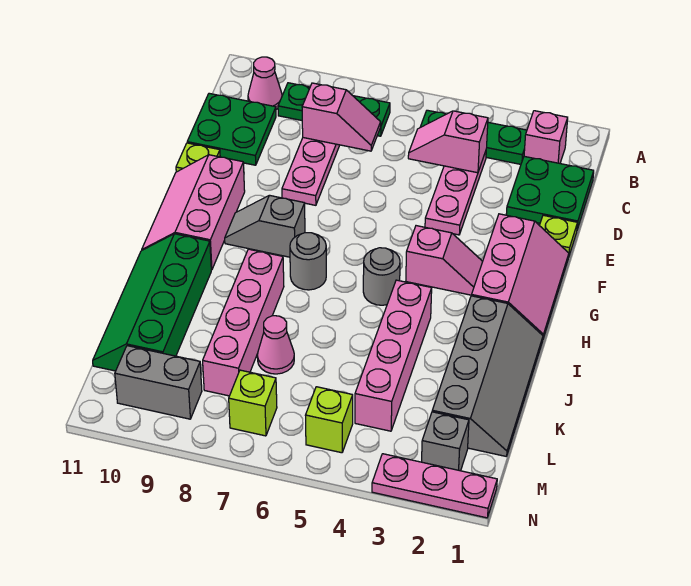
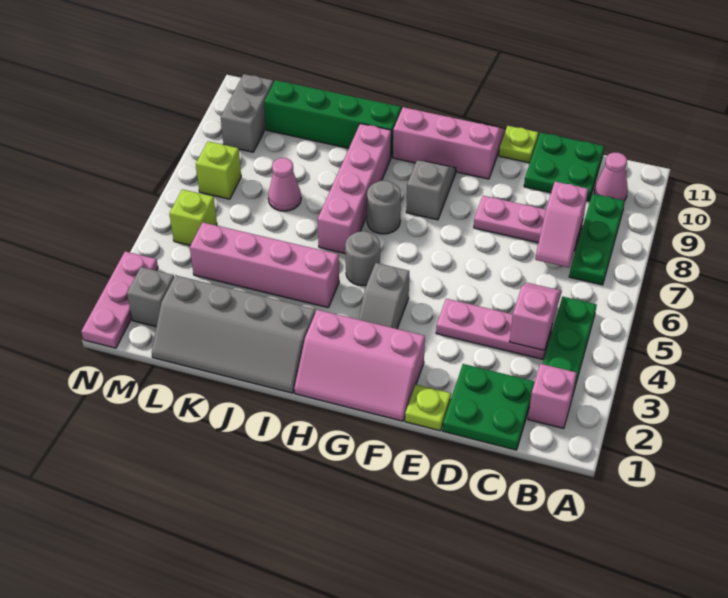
pink slope G3:G4 level 1 top 4 -> grey slope G3:G4 level 1 top 4
pink brick I8:L8 level 1 -> pink brick I6:I9 level 1

